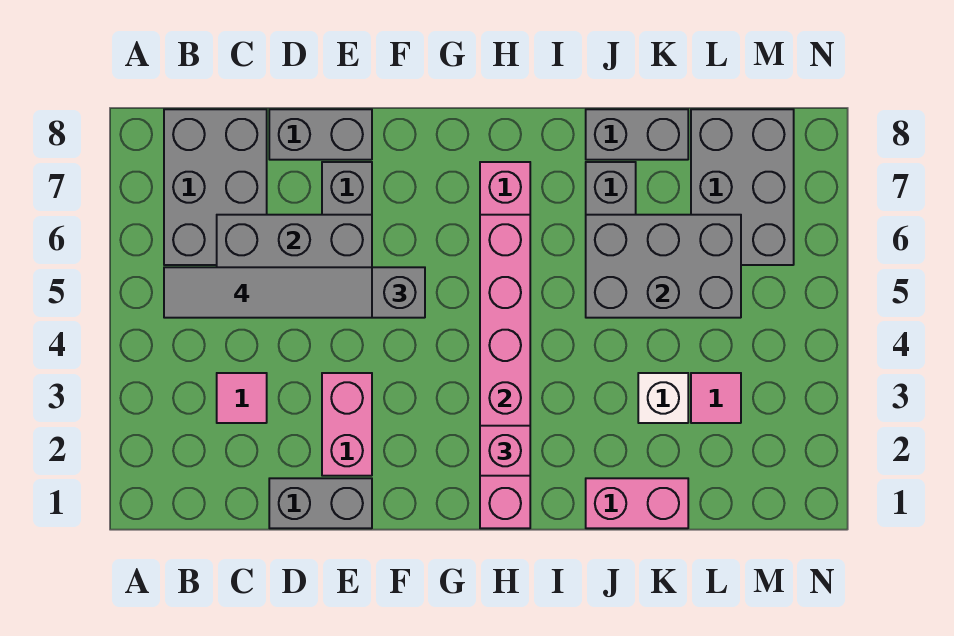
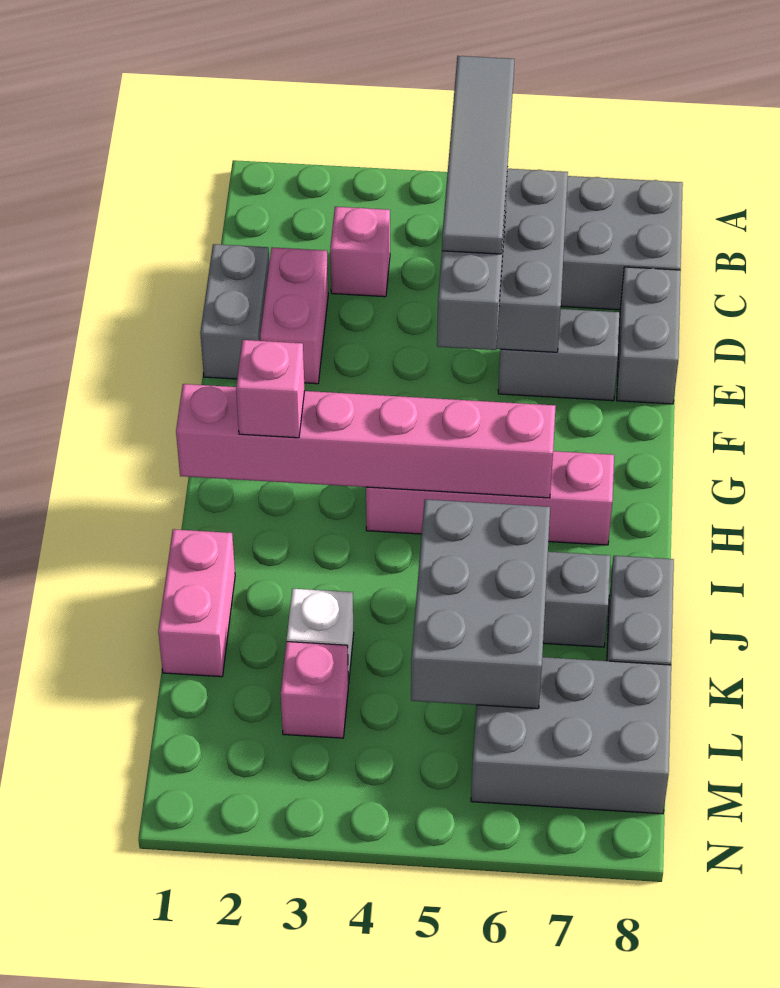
pink tile C3 level 1 -> pink brick C3 level 1
pink brick E2:E3 level 1 -> pink brick D2:E2 level 1
pink tile L3 level 1 -> pink brick L3 level 1

